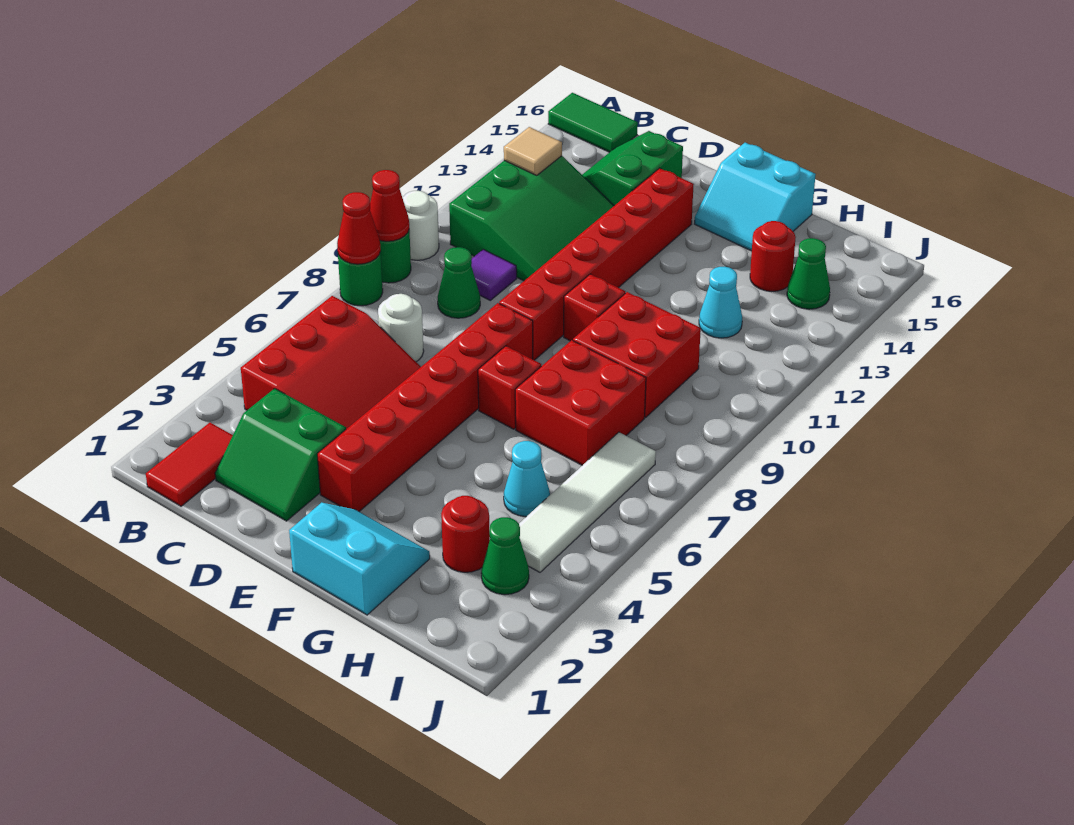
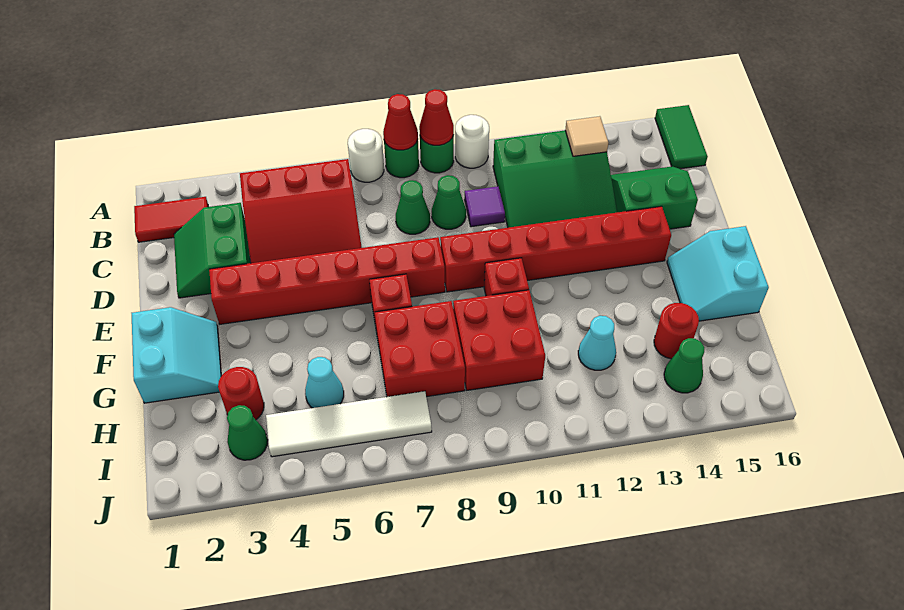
white round brick C7 level 1 -> white round brick A7 level 1
none -> green cone C8 level 1

